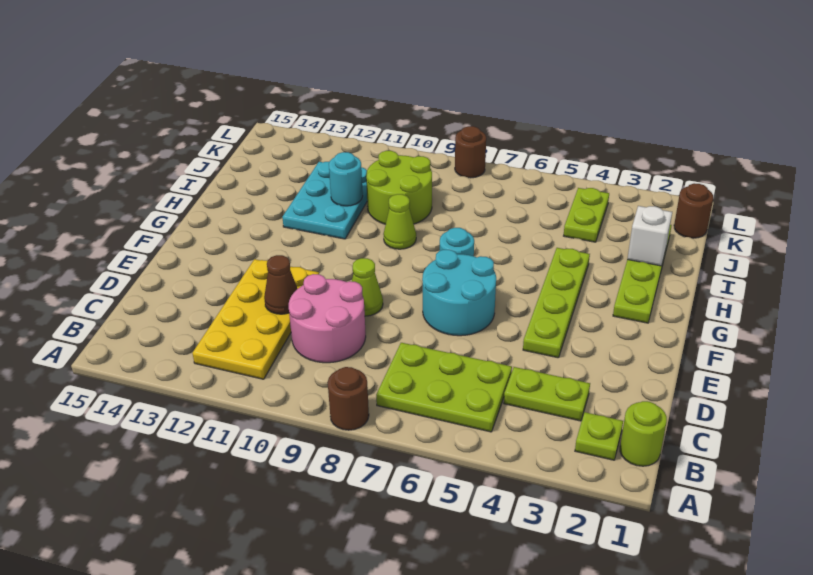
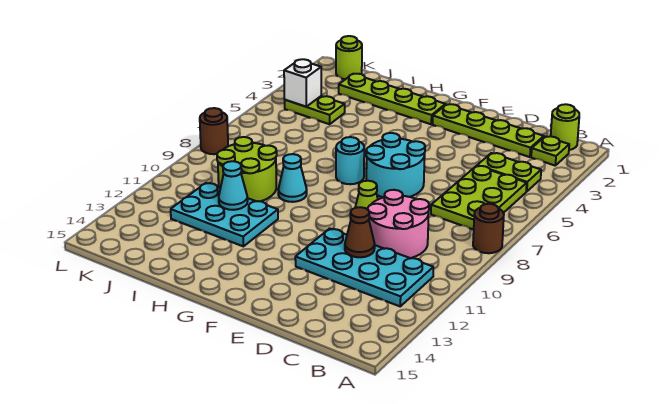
yellow plate B11:E12 level 1 -> cyan plate B11:E12 level 1
lime plate C3:C4 level 1 -> lime plate B4:C4 level 1
lime plate E4:H4 level 1 -> lime plate C2:F2 level 1
lime cone H9 level 1 -> cyan cone H9 level 1
white brick I2 level 2 -> white brick K4 level 2
cyan round brick I11 level 2 -> cyan cone I11 level 2
brown round brick K1 level 1 -> lime round brick K1 level 1

